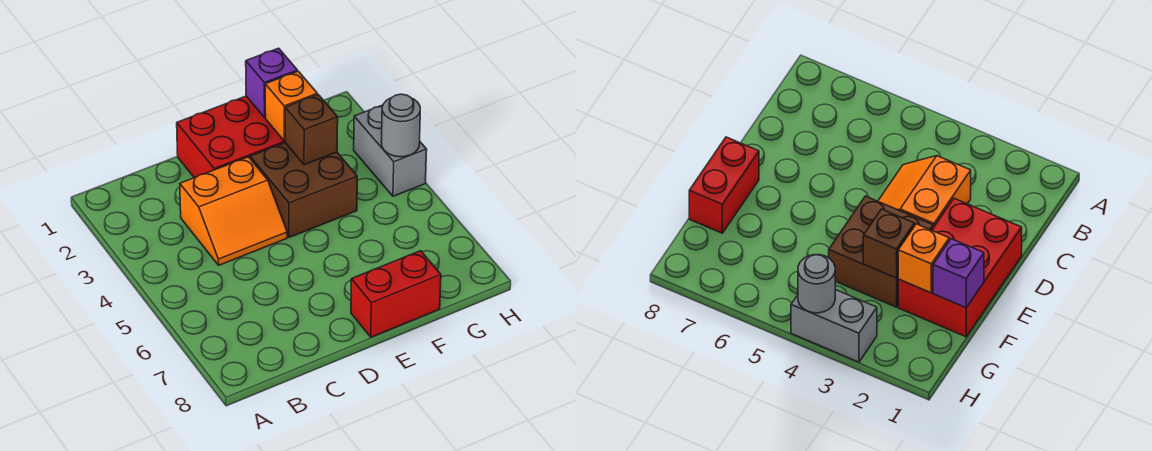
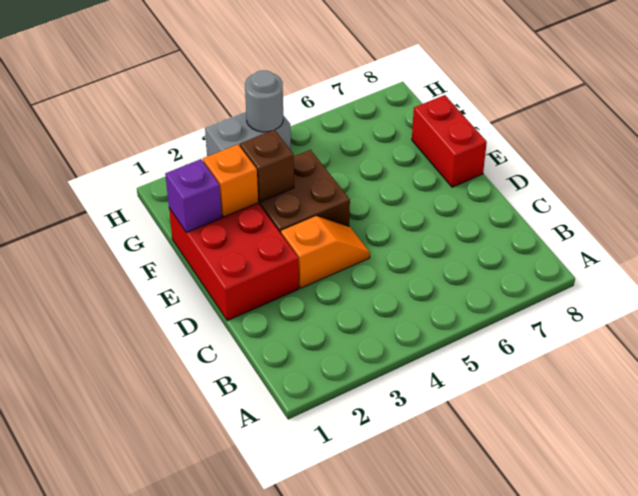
orange slope C3:D4 level 1 top 3 -> orange slope D3:D4 level 1 top 3

